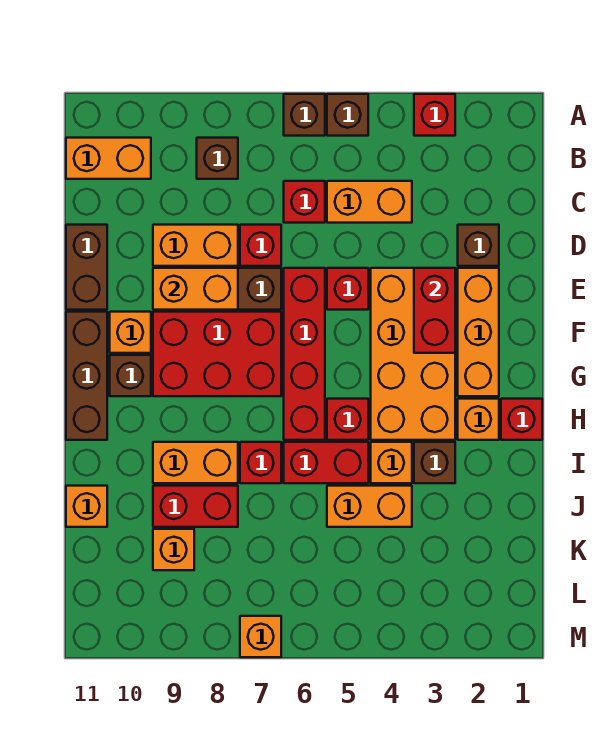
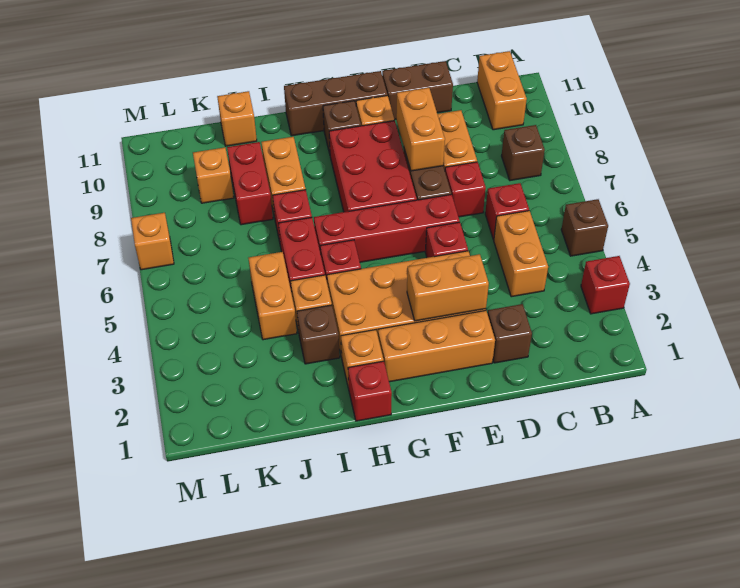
brown brick A6 level 1 -> none
red brick E3:F3 level 2 -> orange brick E3:F3 level 2

